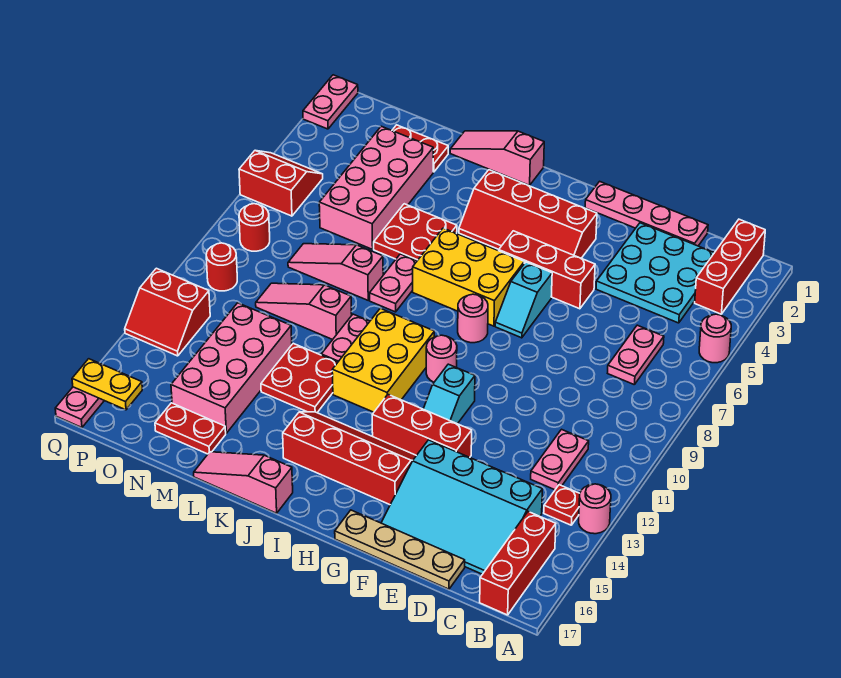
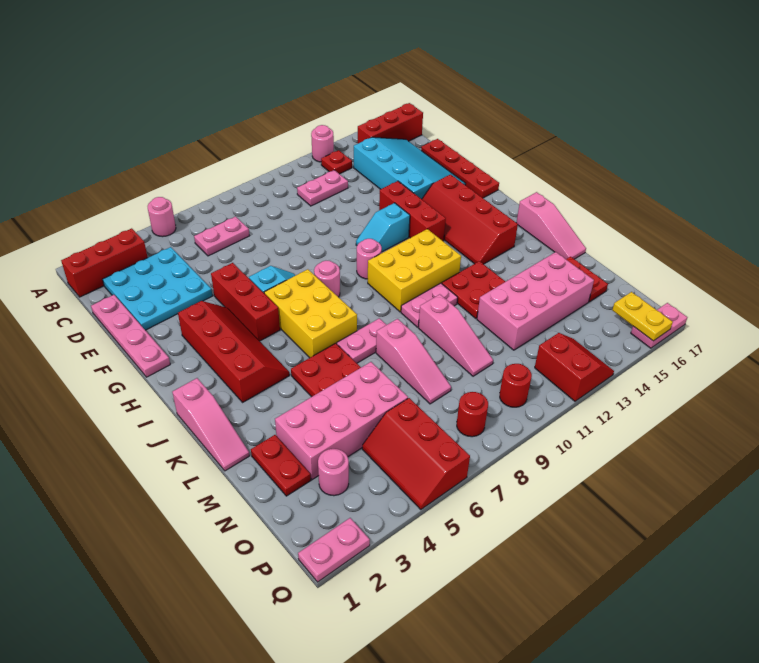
tan plate D17:G17 level 1 -> red plate D17:G17 level 1
cyan slope G11:G12 level 1 top 11 -> cyan slope G11:G12 level 1 top 12
none -> pink round brick O3 level 1
red slope P5:Q6 level 1 top 6 -> red slope O5:Q6 level 1 top 6

